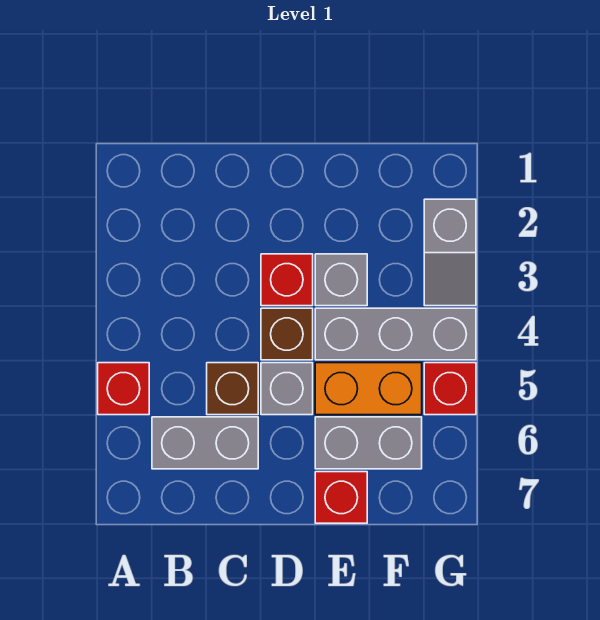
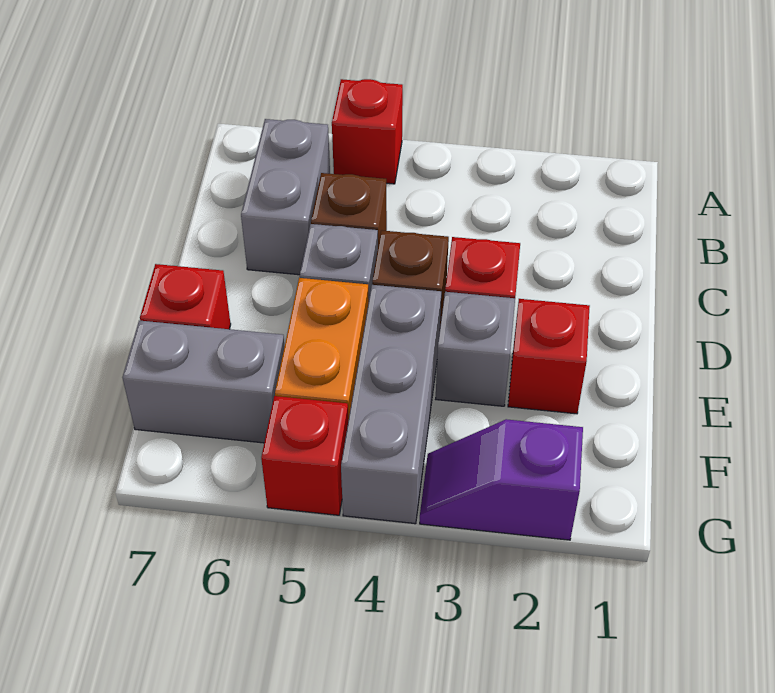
none -> red brick E2 level 1
grey brick E6:F6 level 1 -> grey brick F6:F7 level 1
grey slope G2:G3 level 1 top 2 -> purple slope G2:G3 level 1 top 2

